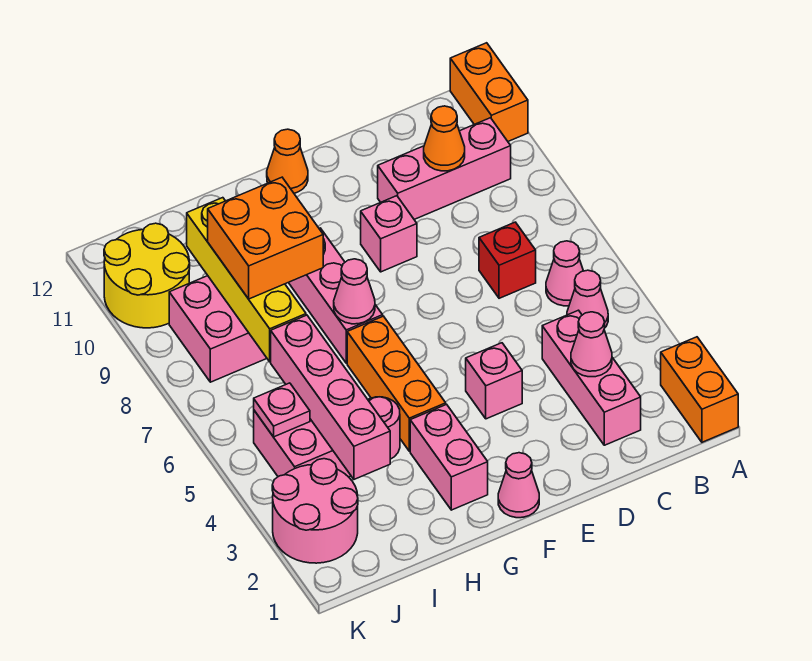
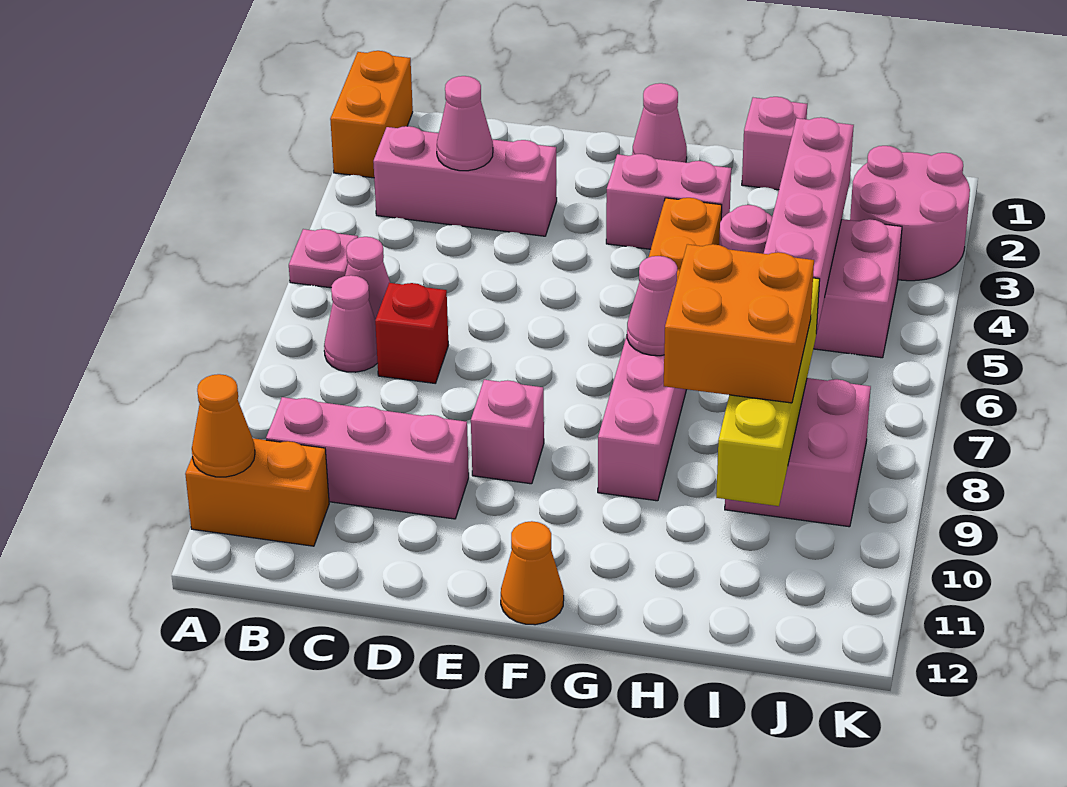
orange brick A11:A12 level 1 -> orange brick A11:B11 level 1
pink cone B5 level 1 -> pink cone B7 level 1
pink brick C2:C4 level 1 -> pink brick B3:D3 level 1
orange cone C10 level 2 -> orange cone A11 level 2
pink brick E4 level 1 -> pink brick H1 level 1
pink brick G2:G3 level 1 -> pink brick F3:G3 level 1
pink plate J5 level 2 -> pink plate A5 level 1
yellow round brick J10:K11 level 1 -> none

